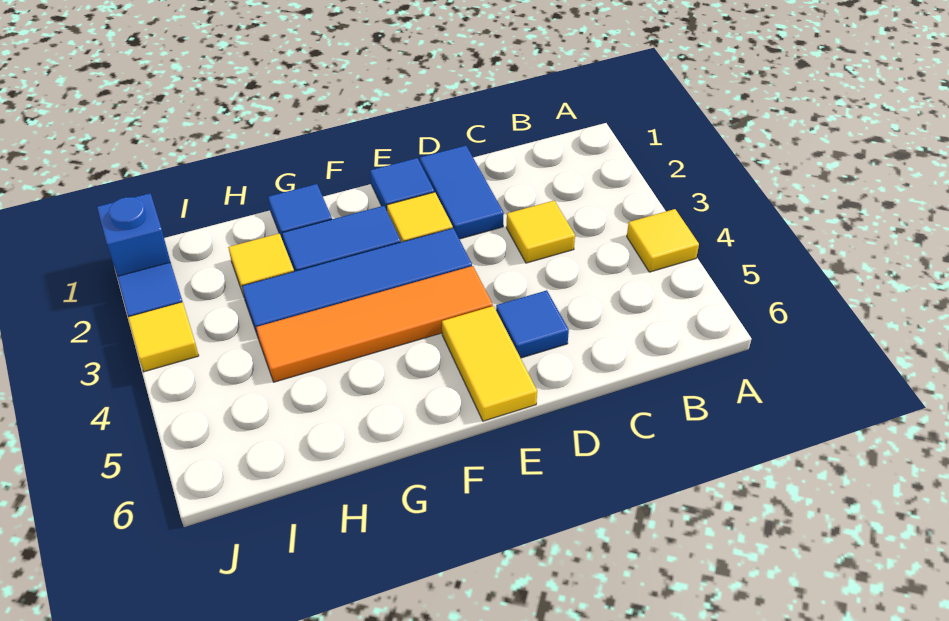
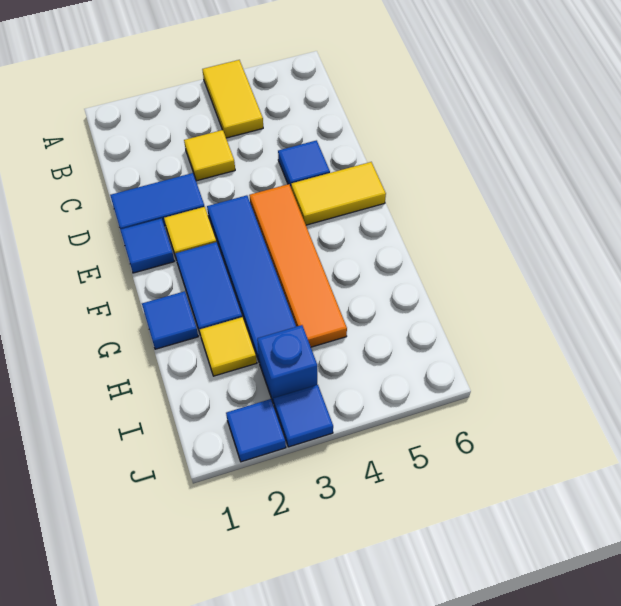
yellow tile A4 level 1 -> yellow tile A4:B4 level 1
blue brick J1 level 1 -> blue brick I3 level 1
yellow tile J3 level 1 -> blue tile J3 level 1

